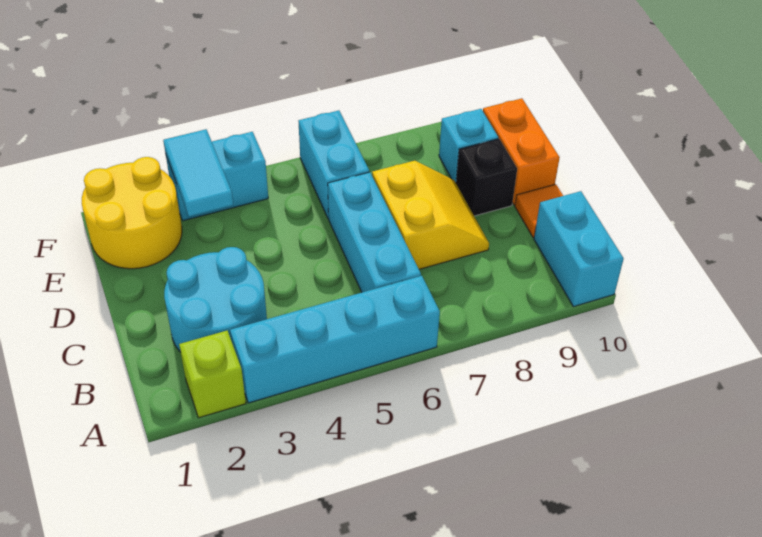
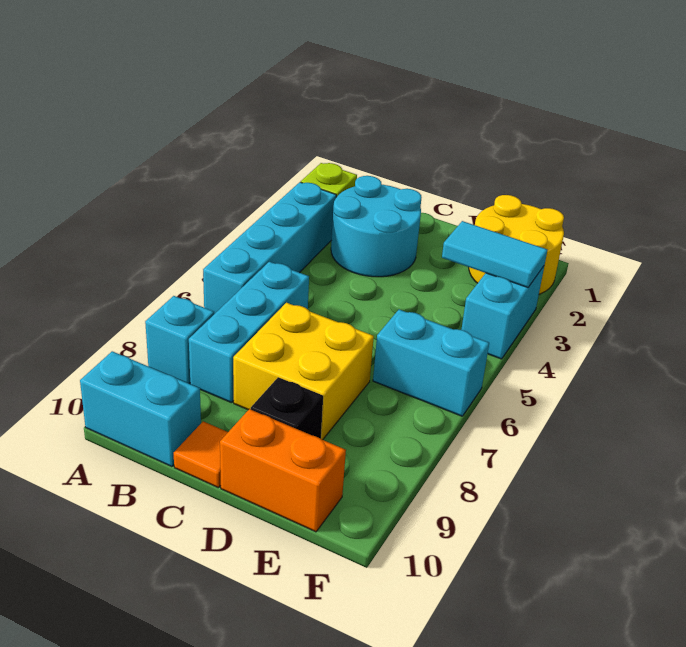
cyan brick B6:D6 level 1 -> cyan brick B6:B8 level 1
yellow slope C7:D8 level 1 top 7 -> yellow brick C7:D8 level 1
cyan brick E9 level 1 -> cyan brick A8 level 1

